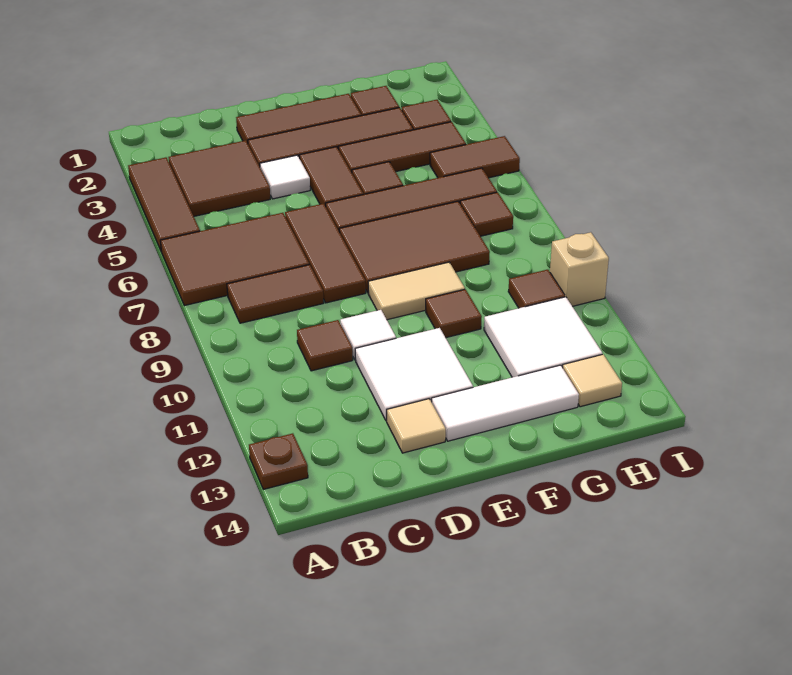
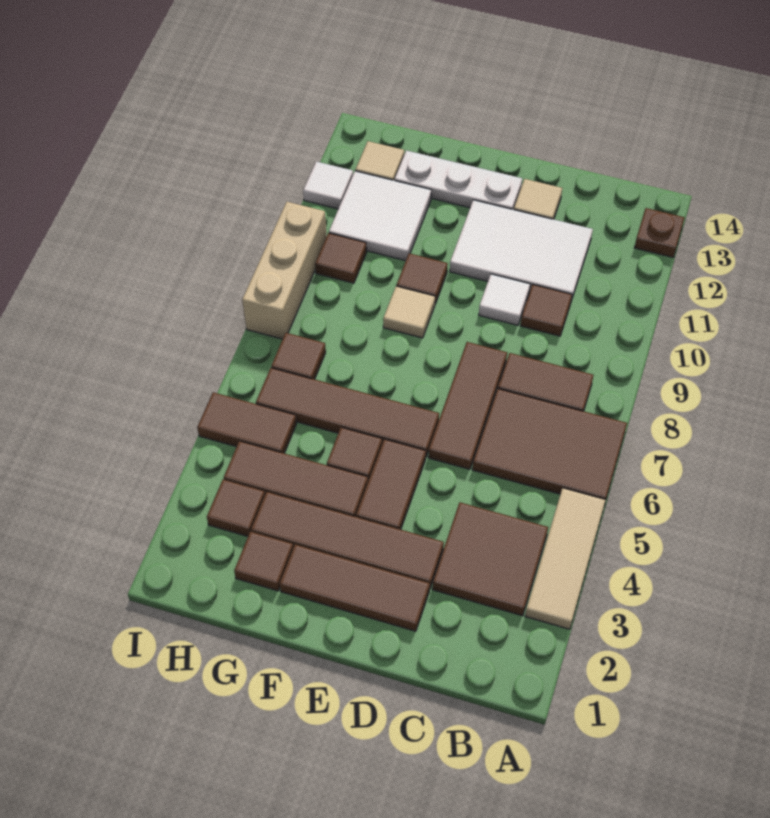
brown tile A3:A5 level 1 -> tan tile A3:A5 level 1
white tile D4 level 1 -> white tile I12 level 1
white tile D11:E12 level 1 -> white tile C11:E12 level 1
brown tile E7:G8 level 1 -> none
tan tile E9:F9 level 1 -> tan tile F9 level 1
white tile E13:G13 level 1 -> white plate E13:G13 level 1
tan brick I10 level 1 -> tan brick I8:I10 level 1

